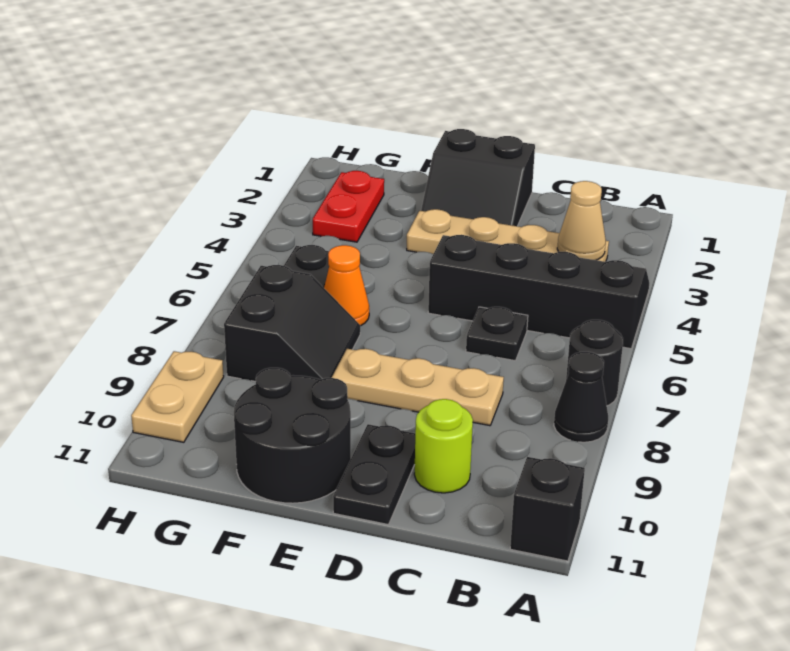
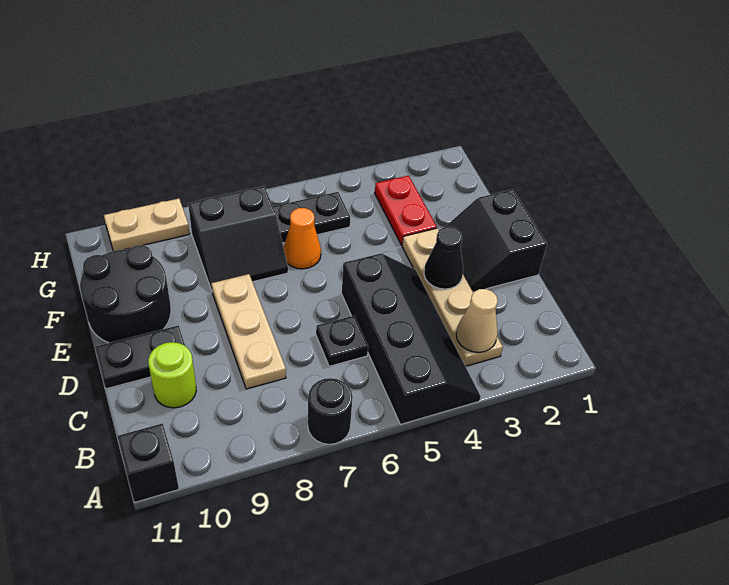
black cone A8 level 1 -> black cone D3 level 2
red plate G2:G3 level 1 -> red plate F3:G3 level 1

